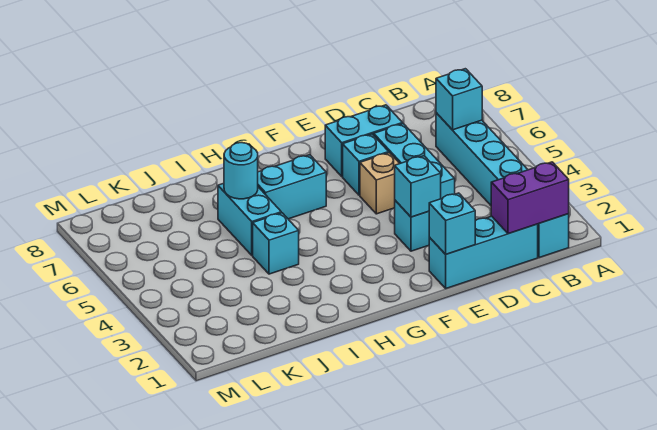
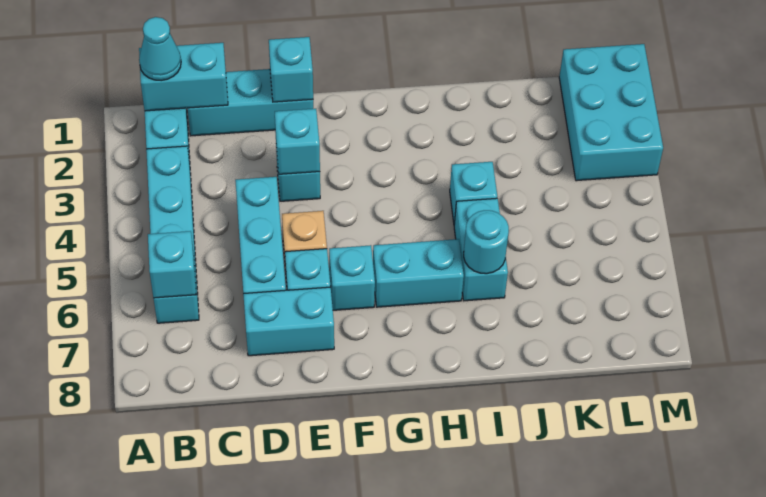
purple brick B1:C1 level 2 -> cyan brick B1:C1 level 2
none -> cyan cone B1 level 3
none -> cyan brick F6 level 1
none -> cyan brick L1:M3 level 1

